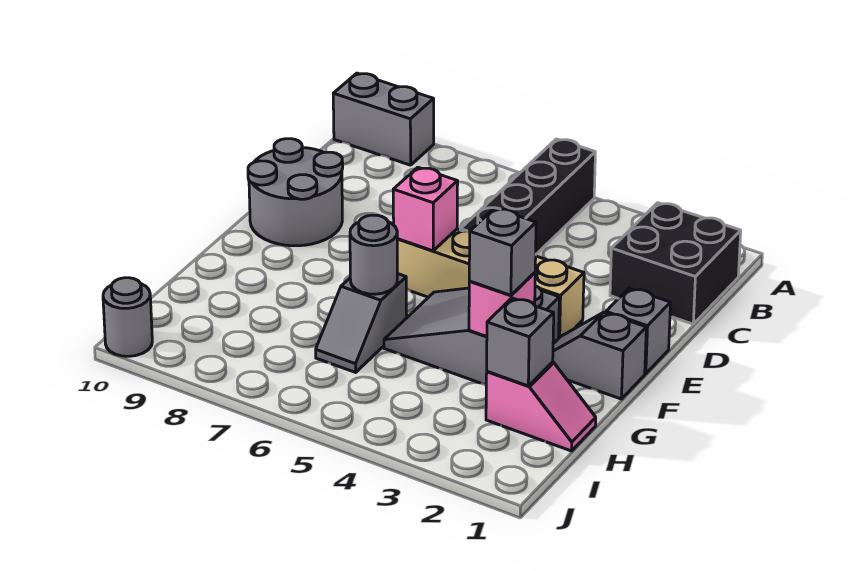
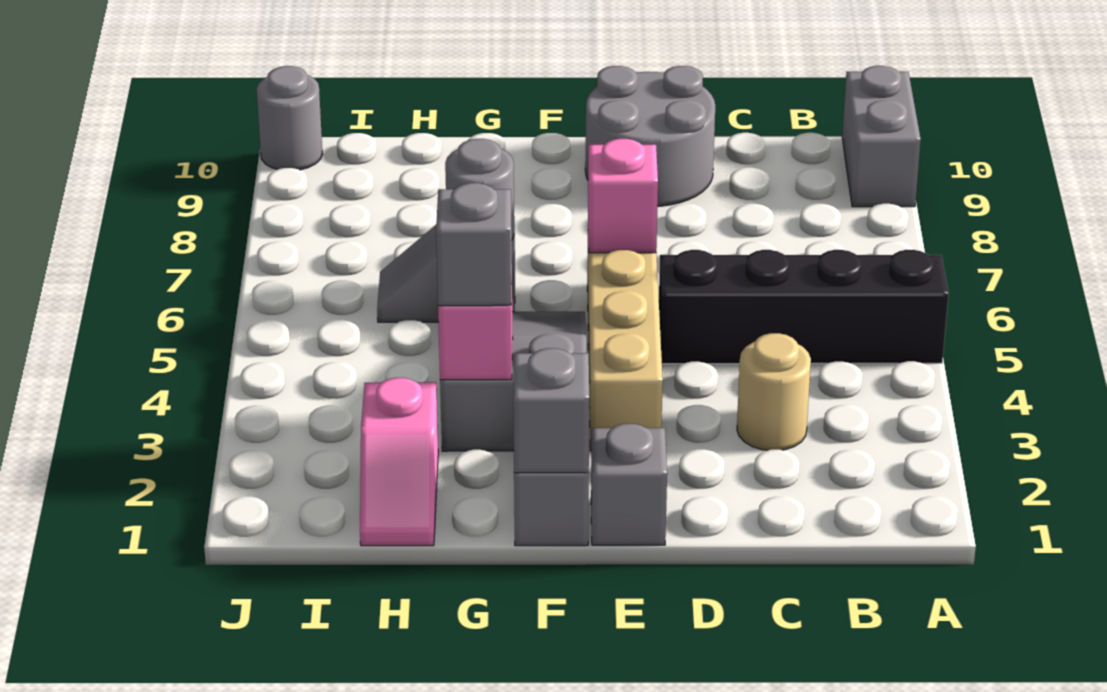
black brick B1:C2 level 1 -> none
none -> tan round brick C3 level 1
grey brick H2 level 2 -> grey brick F1 level 2

